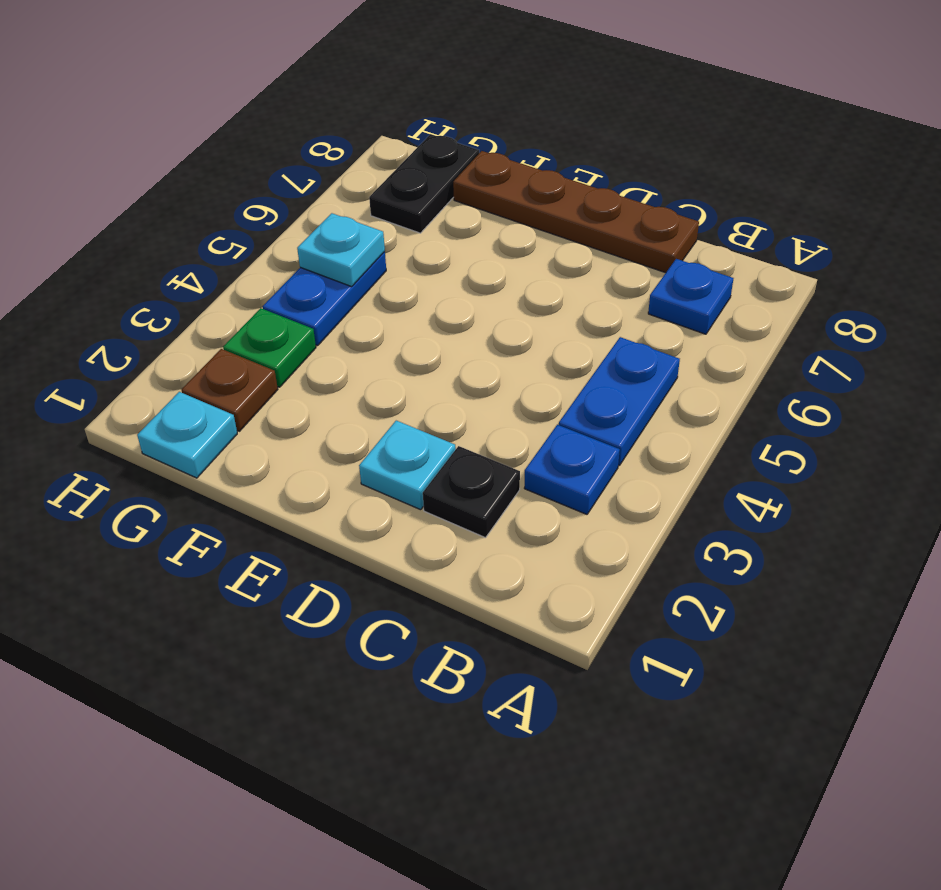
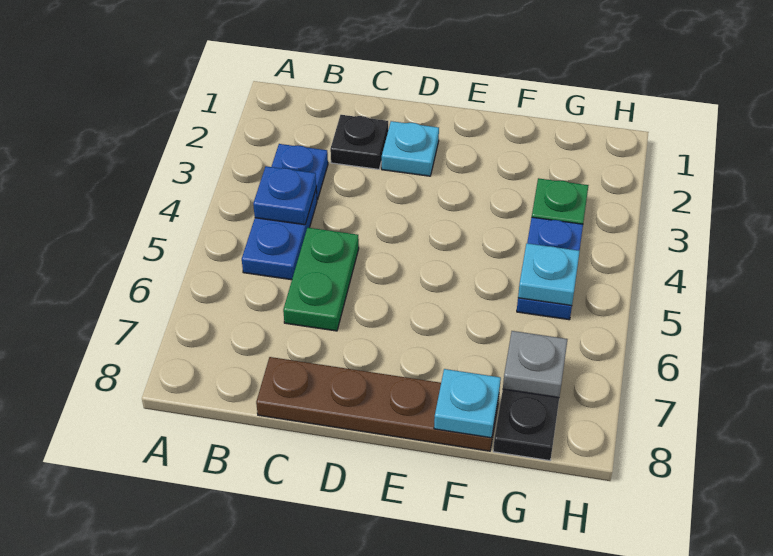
blue plate B7 level 1 -> blue plate B4 level 2
none -> green plate C5:C6 level 1
cyan plate G1 level 1 -> cyan plate F8 level 2
brown plate G2 level 1 -> none
none -> grey plate G7 level 2

